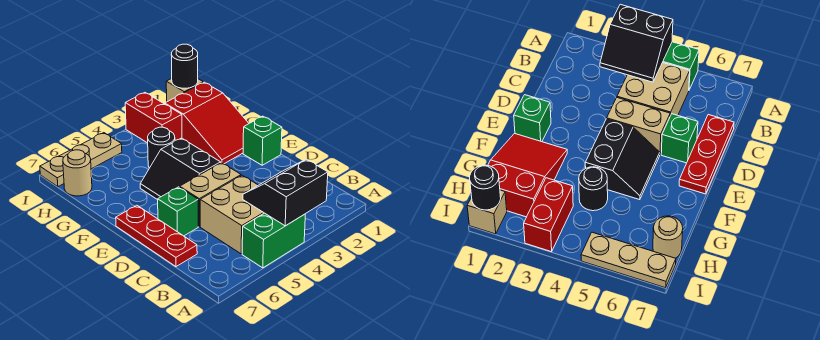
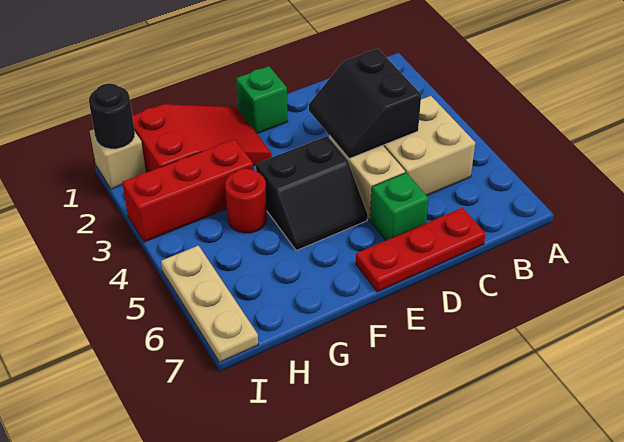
black slope A3:B4 level 2 top A -> black slope C3:D4 level 2 top C
green brick A4:A5 level 1 -> none
black round brick G4 level 1 -> red round brick G4 level 1
red brick H3:I3 level 1 -> red brick G3:I3 level 1
tan round brick H7 level 1 -> none

